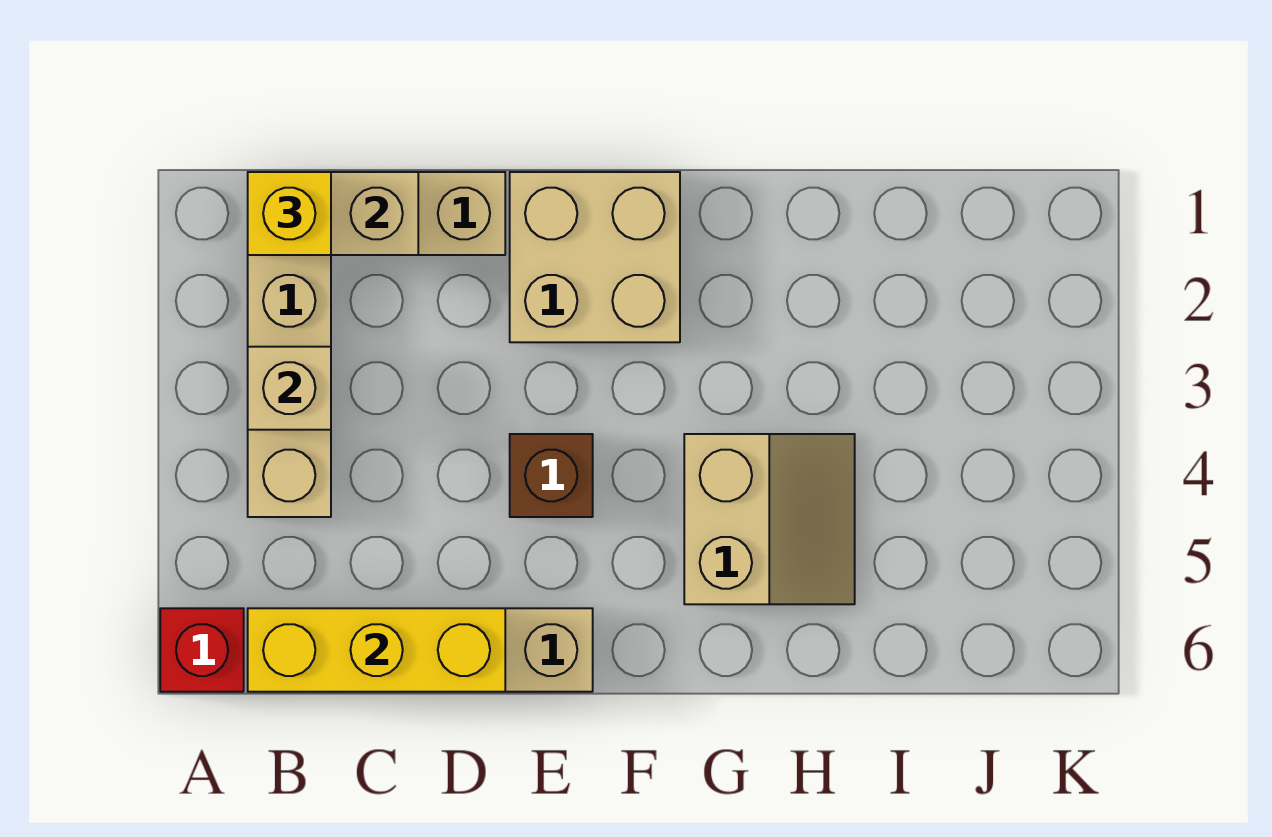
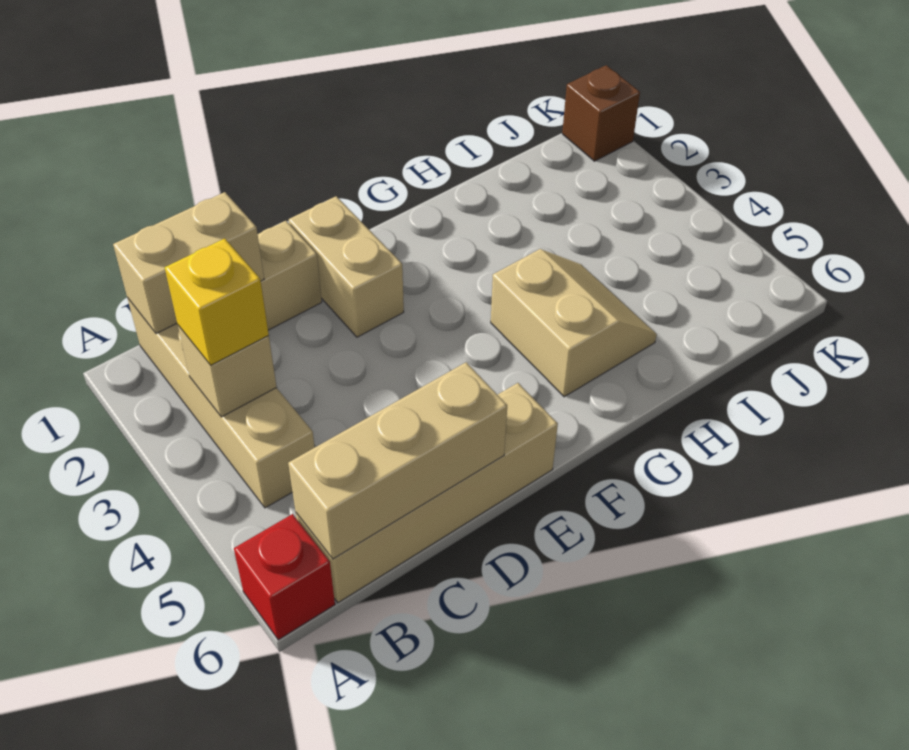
yellow brick B1 level 3 -> yellow brick B3 level 3
yellow brick B6:D6 level 2 -> tan brick B6:D6 level 2
tan brick E1:F2 level 1 -> tan brick E1:E2 level 1
brown brick E4 level 1 -> brown brick K1 level 1

